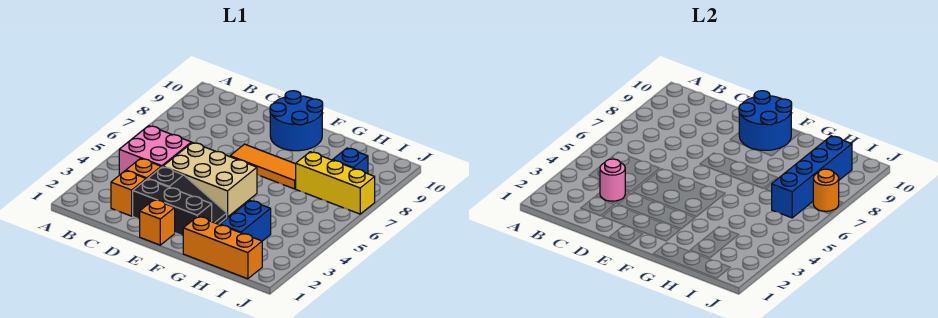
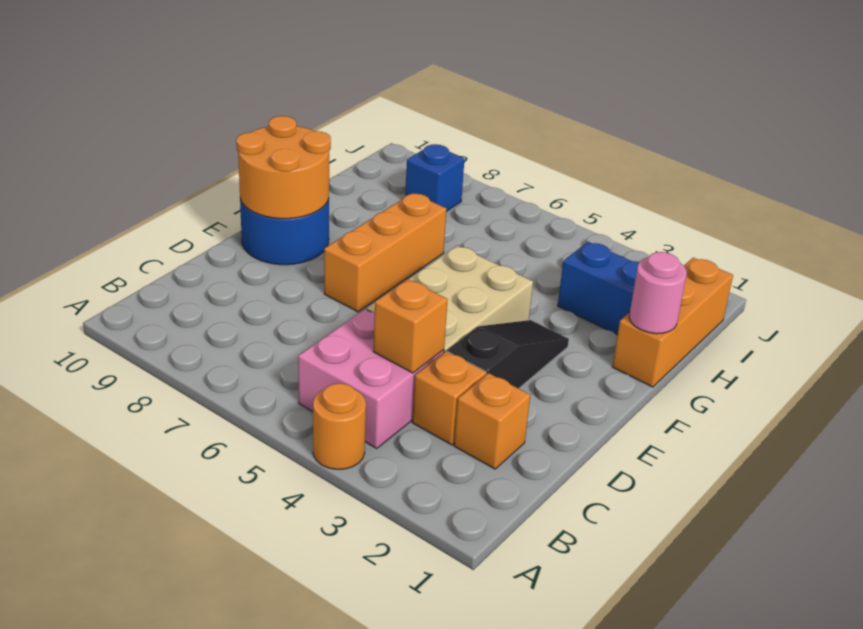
pink round brick C3 level 2 -> pink round brick G1 level 2
black brick D2:F2 level 1 -> none
orange brick E1 level 1 -> orange brick C4 level 2
orange tile E7:G7 level 1 -> orange brick E7:G7 level 1
blue round brick E9:F10 level 2 -> orange round brick E9:F10 level 2
yellow brick H7:J7 level 1 -> none
blue brick I6:I9 level 2 -> none
orange round brick J7 level 2 -> orange round brick A4 level 1

